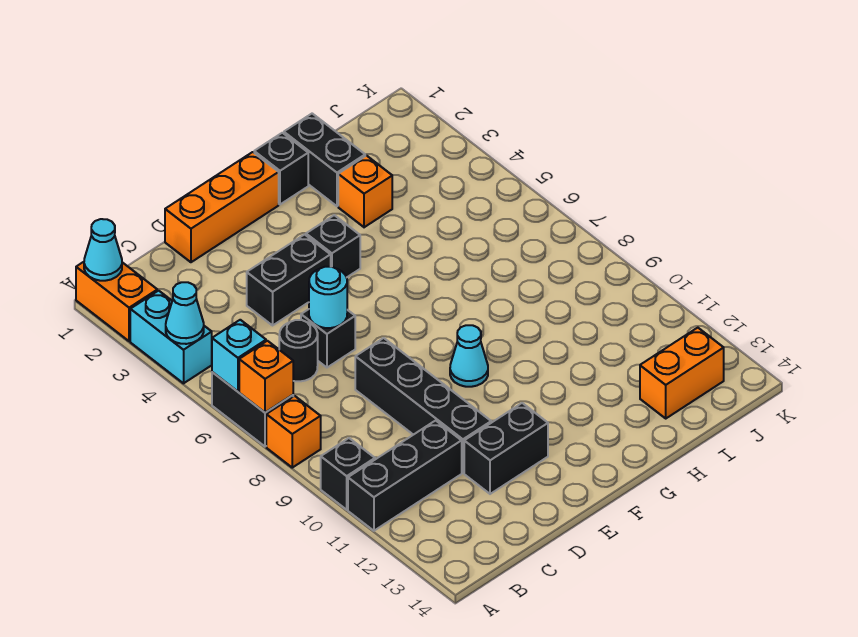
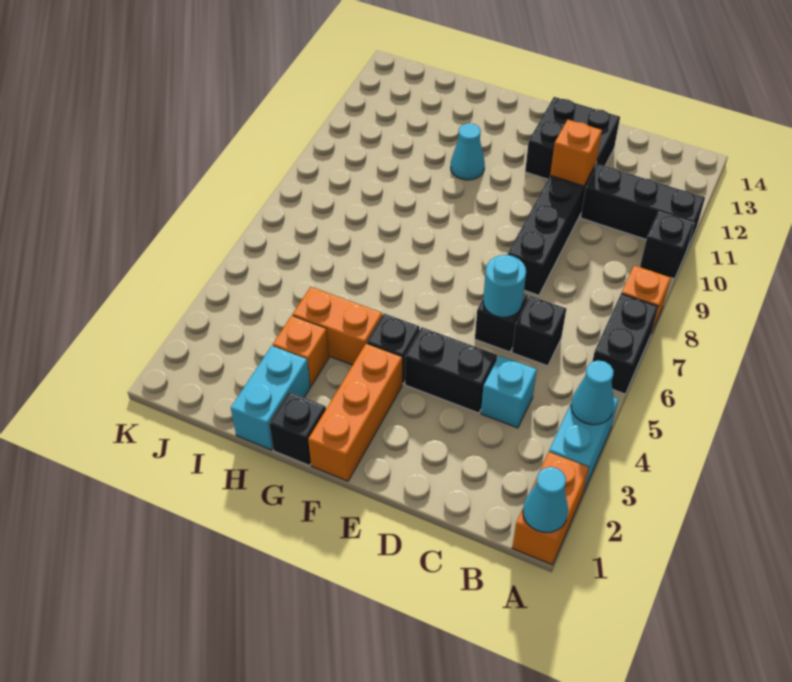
cyan brick A6 level 2 -> cyan brick C4 level 1
orange brick A7 level 2 -> orange brick D11 level 2
black round brick C6 level 1 -> black brick C6 level 1
orange brick D1:F1 level 1 -> orange brick F1:F3 level 1
black brick D12:E12 level 1 -> black brick D12:E13 level 1
cyan cone F9 level 1 -> cyan cone G11 level 1
black brick H1:H2 level 1 -> cyan brick H1:H2 level 1
orange brick I13:J13 level 1 -> orange brick G4:H4 level 1

